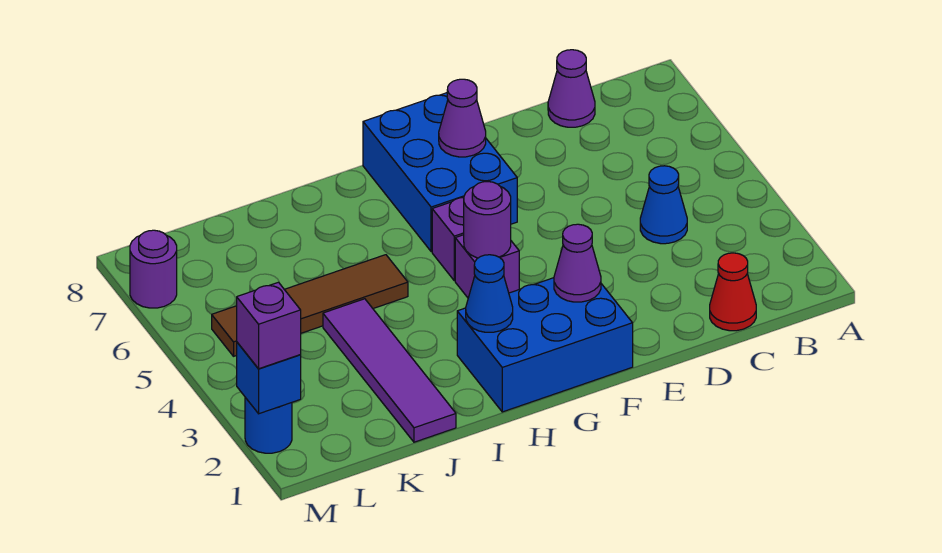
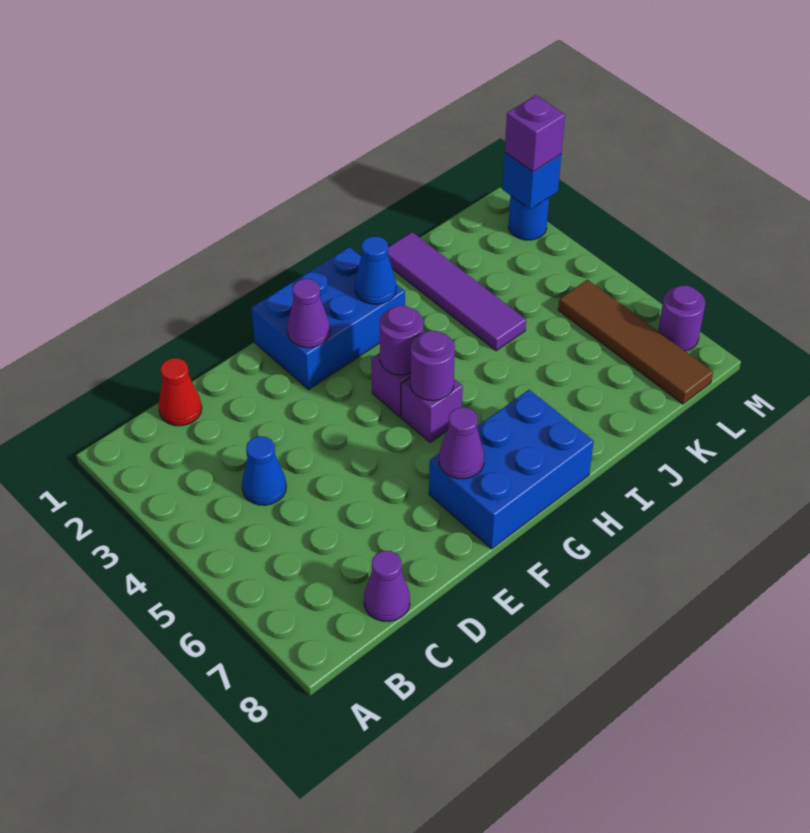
blue brick F6:G8 level 1 -> blue brick F7:H8 level 1
none -> purple round brick G5 level 2
brown tile I5:L5 level 1 -> brown tile L5:L8 level 1

